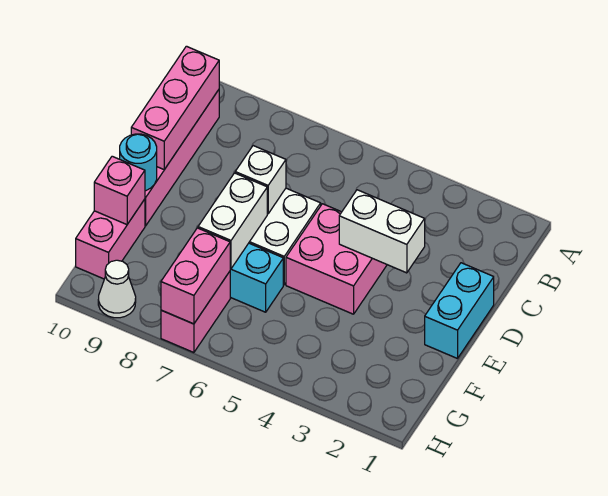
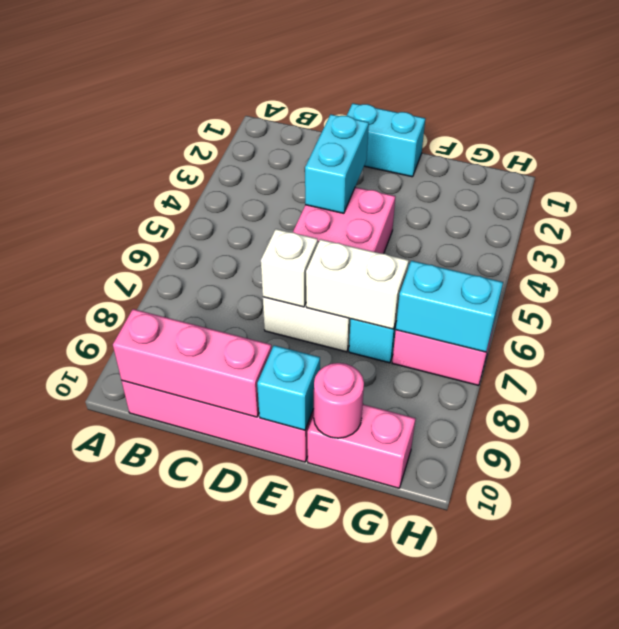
white brick D3:D4 level 2 -> cyan brick D3:D4 level 2
cyan round brick E10 level 2 -> cyan brick E10 level 2
pink brick F10 level 2 -> pink round brick F10 level 2
pink brick G7:H7 level 2 -> cyan brick G7:H7 level 2
white cone H9 level 1 -> none

